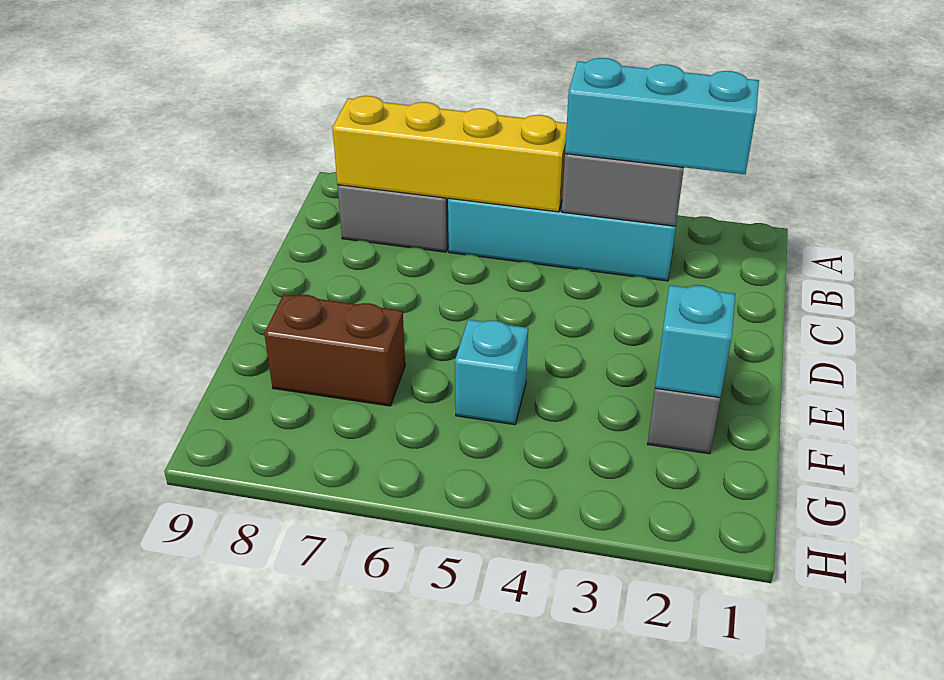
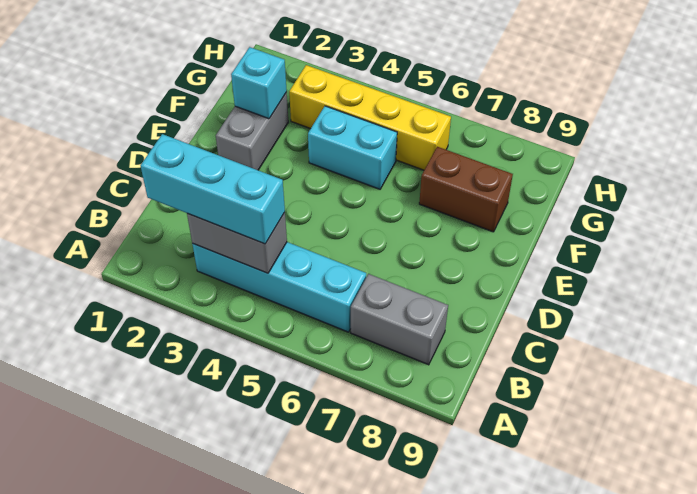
yellow brick B5:B8 level 2 -> yellow brick G3:G6 level 1
cyan brick F5 level 1 -> cyan brick F4:F5 level 1

